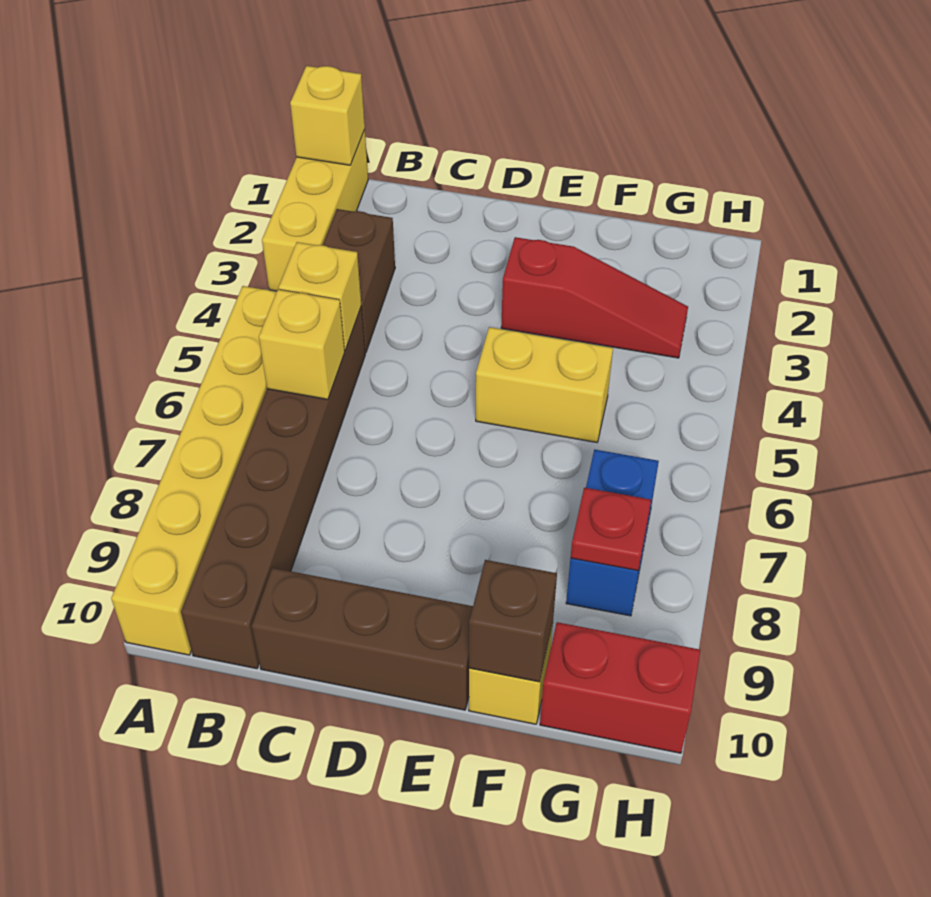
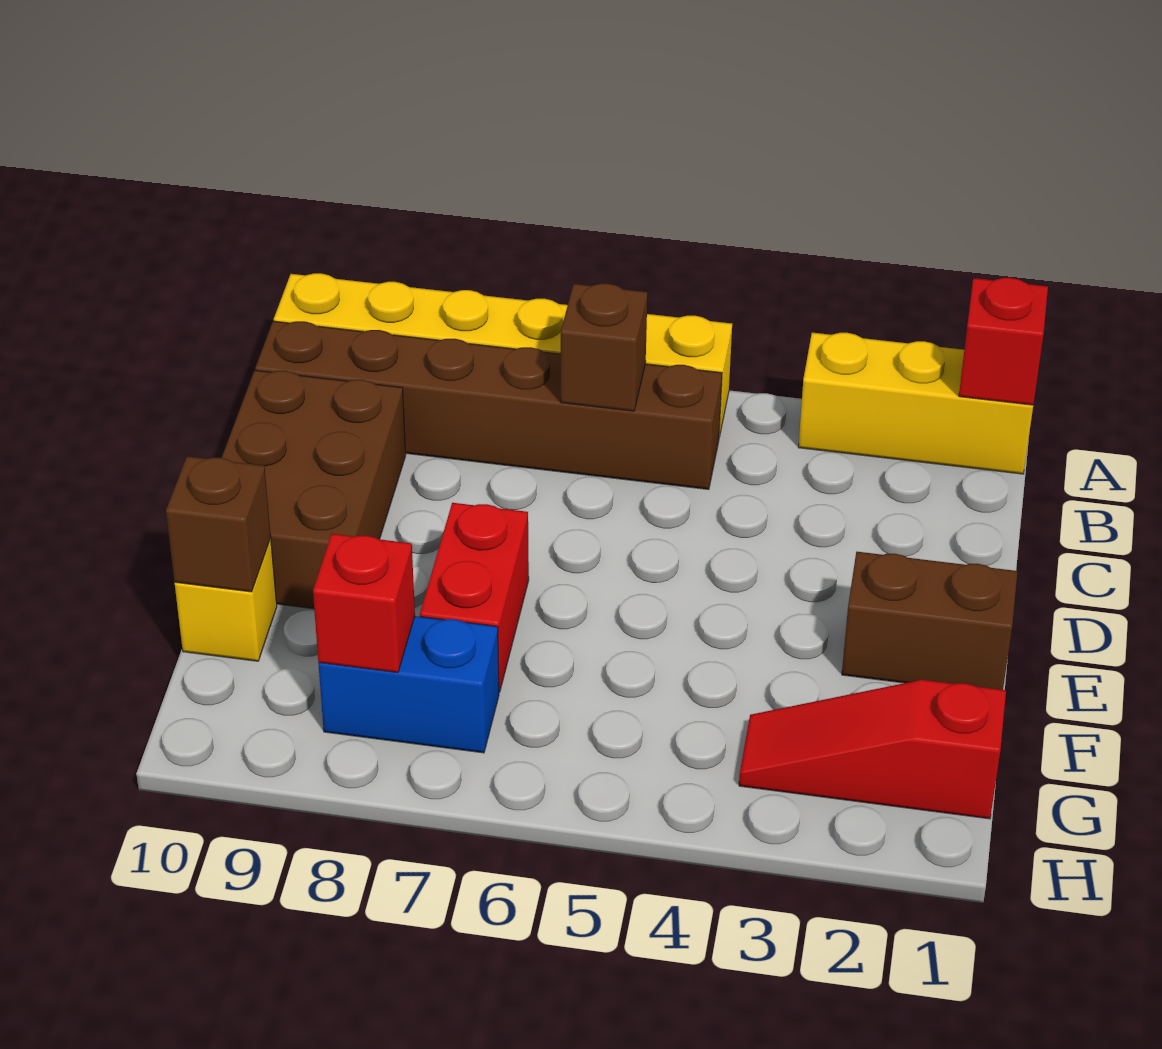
yellow brick A1 level 2 -> red brick A1 level 2
brown brick B3:B4 level 1 -> brown brick E1:E2 level 1
yellow brick B5 level 2 -> none
yellow brick B6 level 2 -> brown brick B6 level 2
brown brick C10:E10 level 1 -> brown brick C9:E10 level 1
red slope E3:G3 level 1 top E -> red slope G1:G3 level 1 top 1
yellow brick E5:F5 level 1 -> none
red plate G8 level 2 -> red brick G8 level 2
red brick G10:H10 level 1 -> red brick E7:F7 level 1

